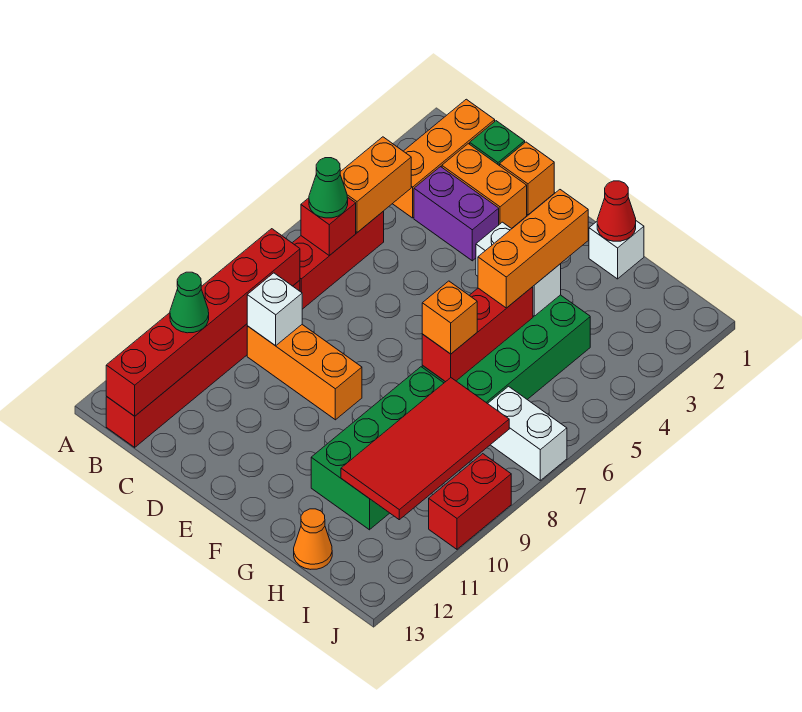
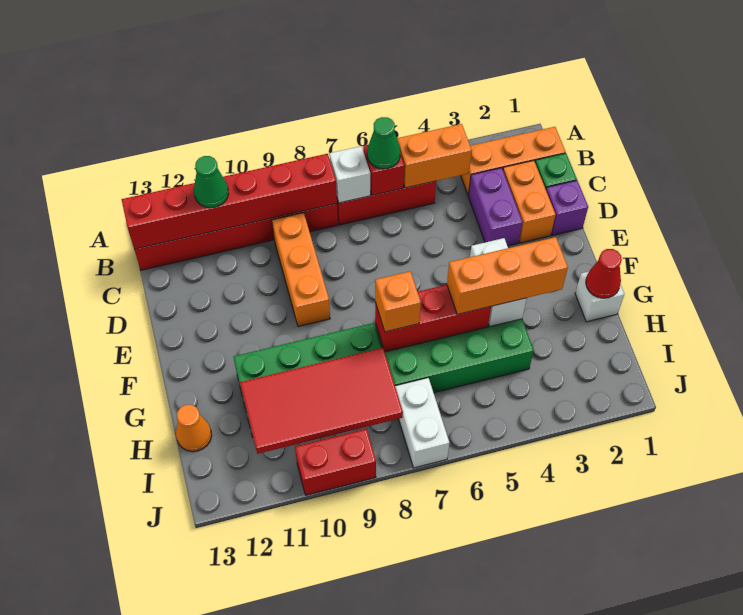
white brick C9 level 2 -> white brick B7 level 2
orange brick D1 level 1 -> purple brick D1 level 1

